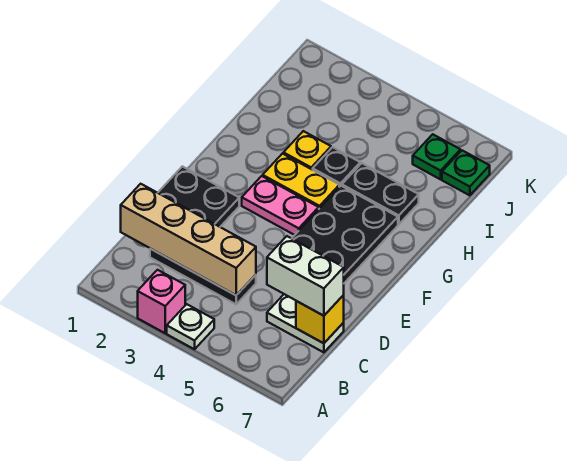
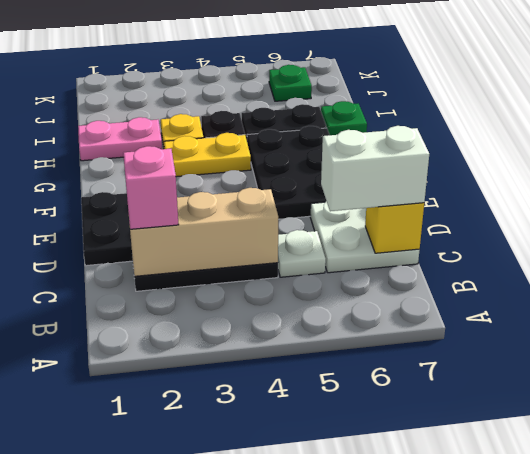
pink brick A3 level 1 -> pink brick C2 level 3
white plate A4 level 1 -> white plate C5 level 1
tan brick C1:C4 level 2 -> tan brick C2:C4 level 2
white plate C6:C7 level 1 -> white plate C6:D7 level 1
pink plate F3:F4 level 1 -> pink plate H1:H2 level 1
green plate J7 level 1 -> green plate H7 level 1

